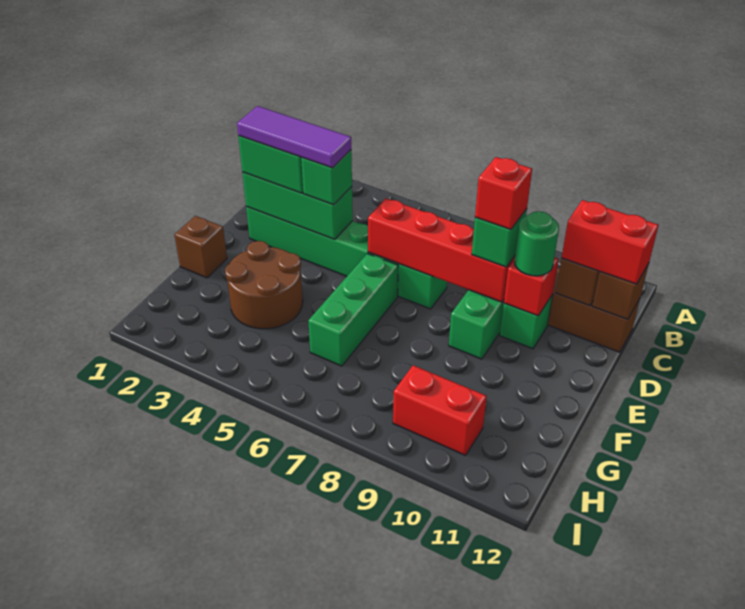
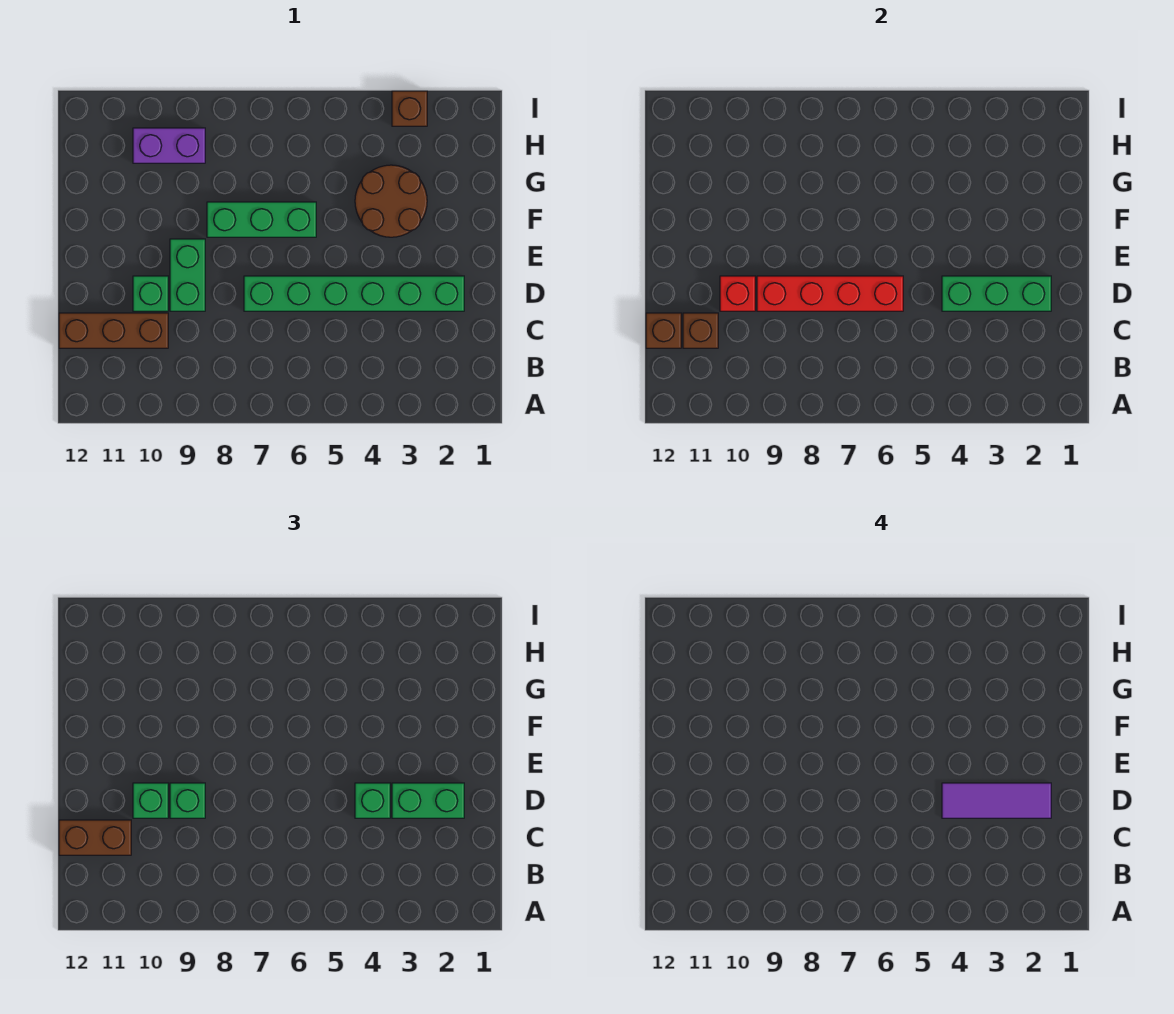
red brick C11:C12 level 3 -> brown brick C11:C12 level 3
red brick D9 level 4 -> none
green round brick D10 level 3 -> green brick D10 level 3
green brick E6:G6 level 1 -> green brick F6:F8 level 1
brown brick F1 level 1 -> brown brick I3 level 1
red brick H9:H10 level 1 -> purple brick H9:H10 level 1

